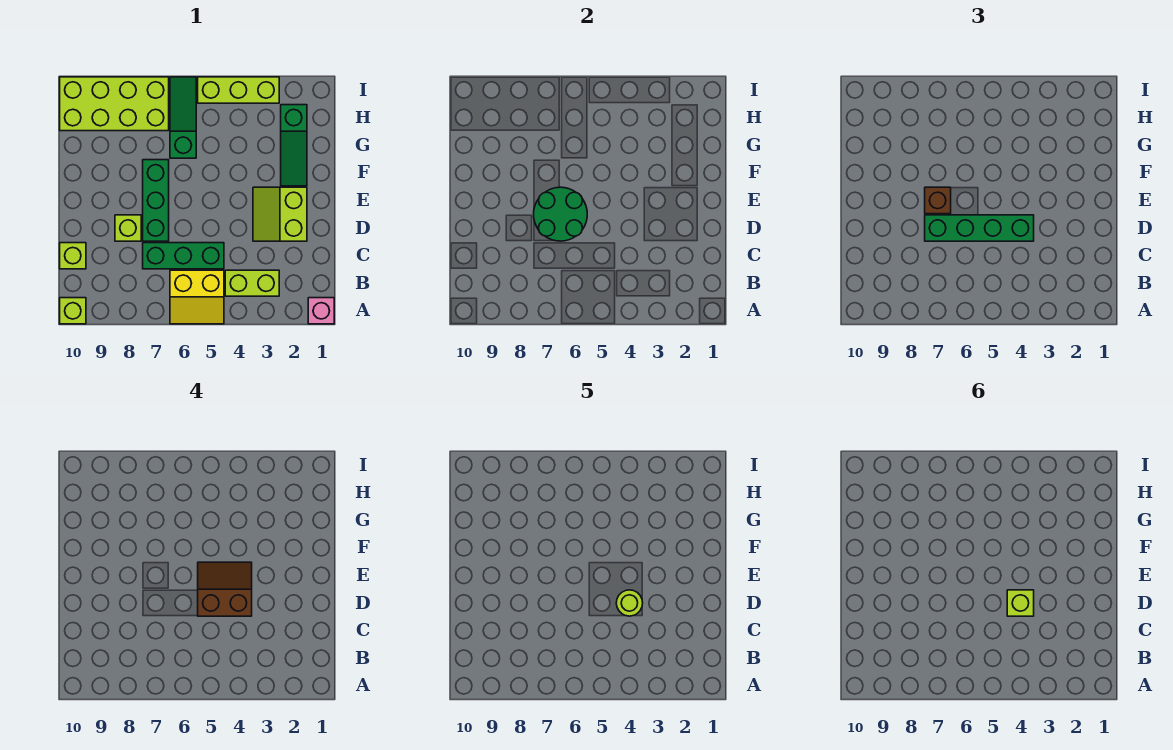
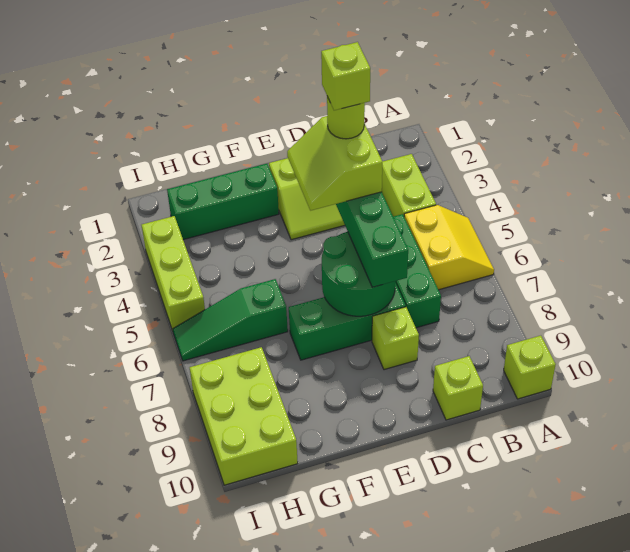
pink brick A1 level 1 -> none
brown slope D4:E5 level 4 top D -> lime slope D4:E5 level 4 top D
brown brick E7 level 3 -> none
green slope F2:H2 level 1 top H -> green brick F2:H2 level 1
lime brick H7:I10 level 1 -> lime brick H8:I10 level 1

